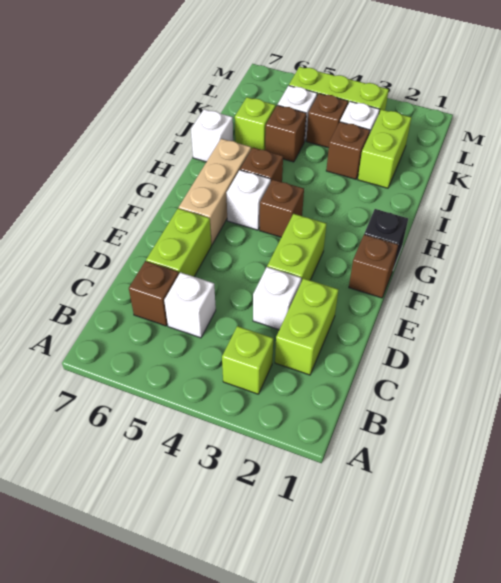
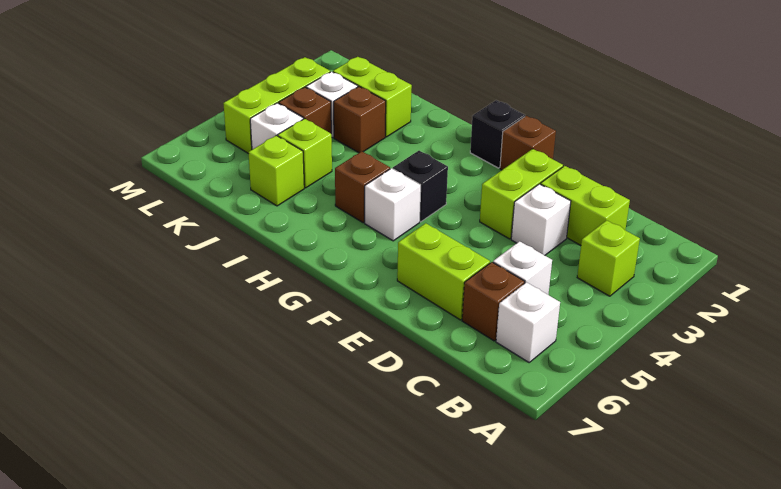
lime brick E3:F3 level 1 -> lime brick E2:E3 level 1
tan brick F6:H6 level 1 -> none
brown brick G4 level 1 -> black brick G4 level 1
white brick I7 level 1 -> white brick B6 level 1
brown brick J5 level 1 -> lime brick J5 level 1

